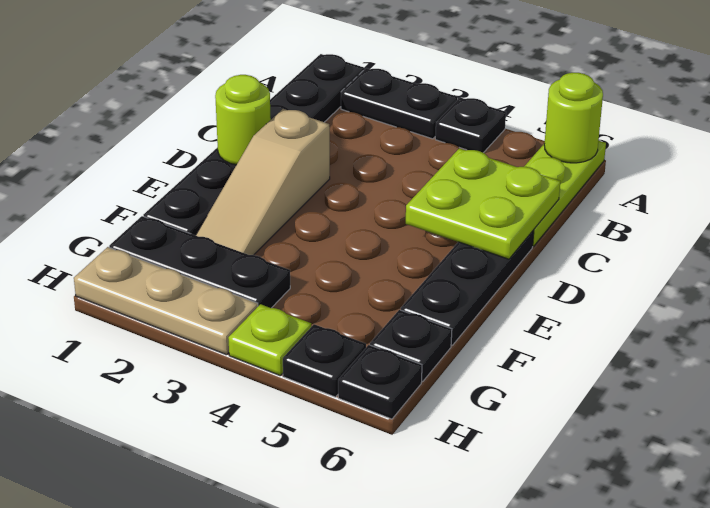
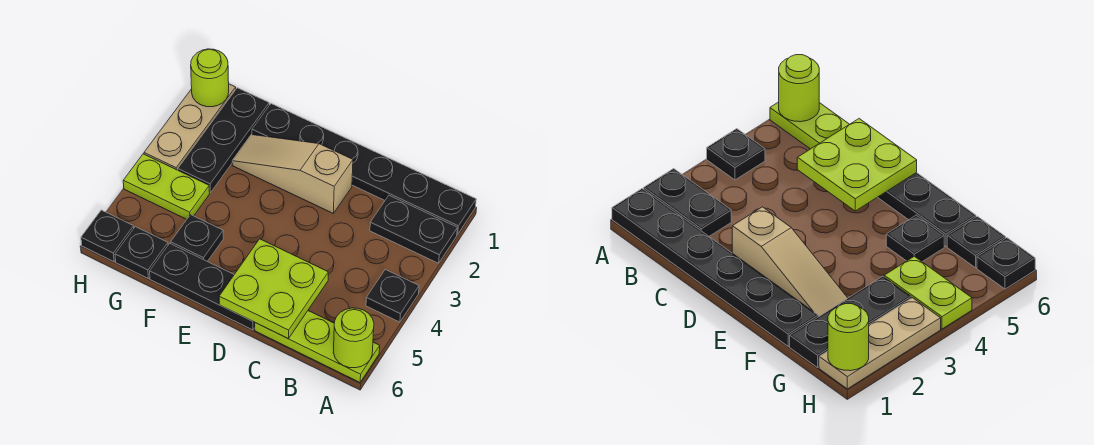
black plate A2:A3 level 1 -> black plate A2:B2 level 1
lime round brick D1 level 2 -> lime round brick H1 level 2
lime plate H4 level 1 -> lime plate G4:H4 level 1
black plate H5 level 1 -> black plate F5 level 1

